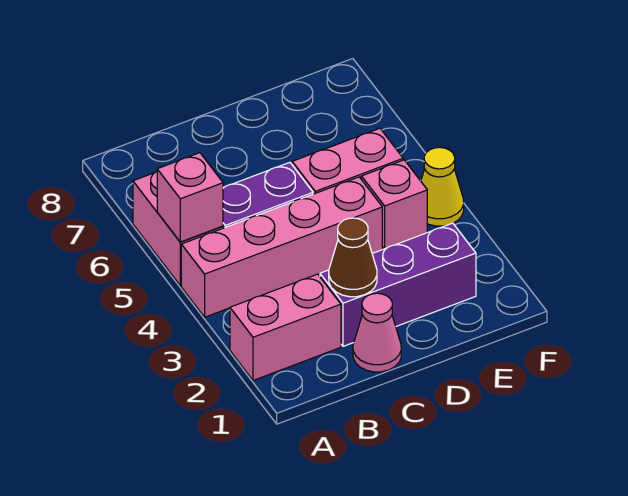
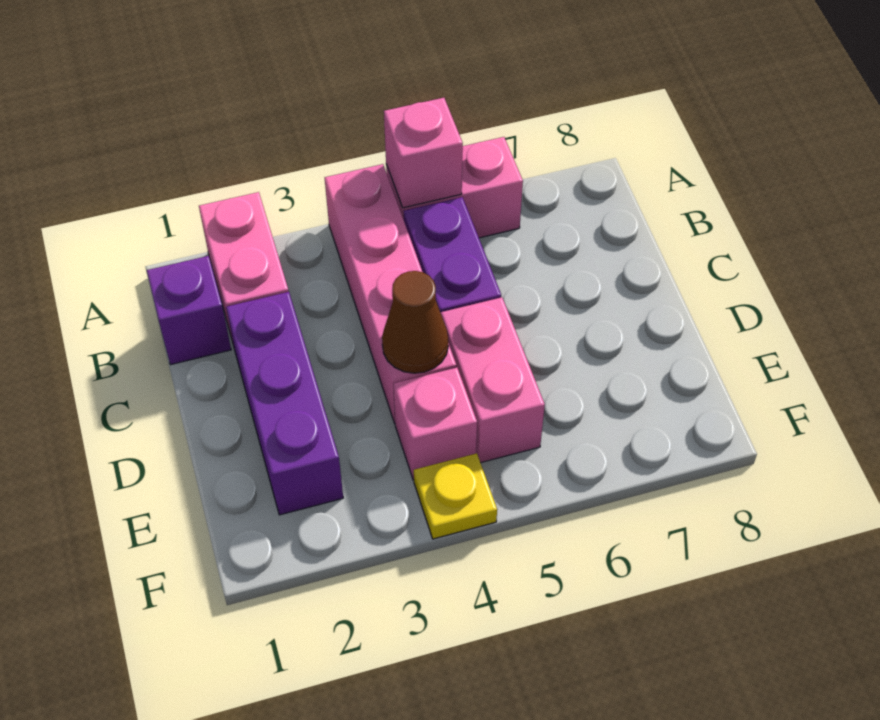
none -> purple brick B1 level 1
pink cone C1 level 1 -> none
brown cone C2 level 2 -> brown cone D4 level 2
yellow cone F4 level 1 -> yellow plate F4 level 1

